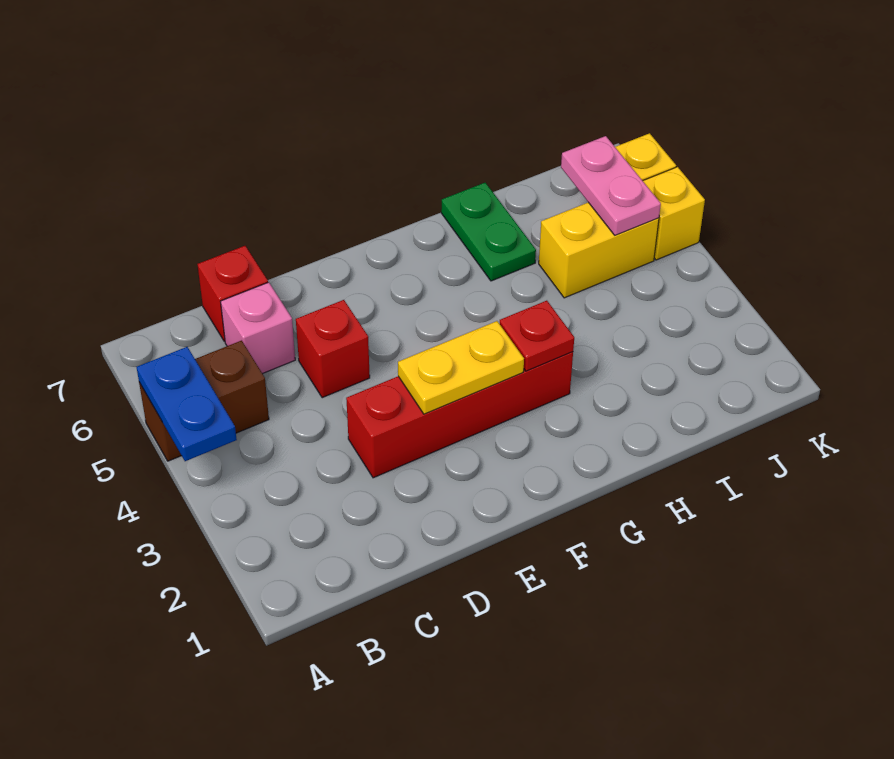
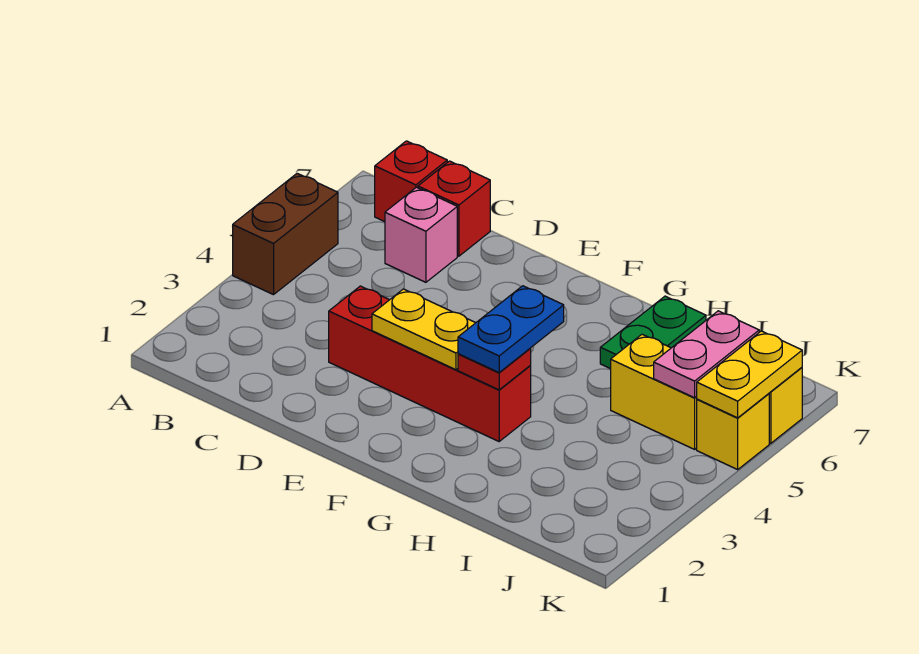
blue plate A4:A5 level 2 -> blue plate G3:G4 level 3
brown brick A5:B5 level 1 -> brown brick A4:A5 level 1
red brick D5 level 1 -> red brick B7 level 1
none -> yellow plate K5:K6 level 2

